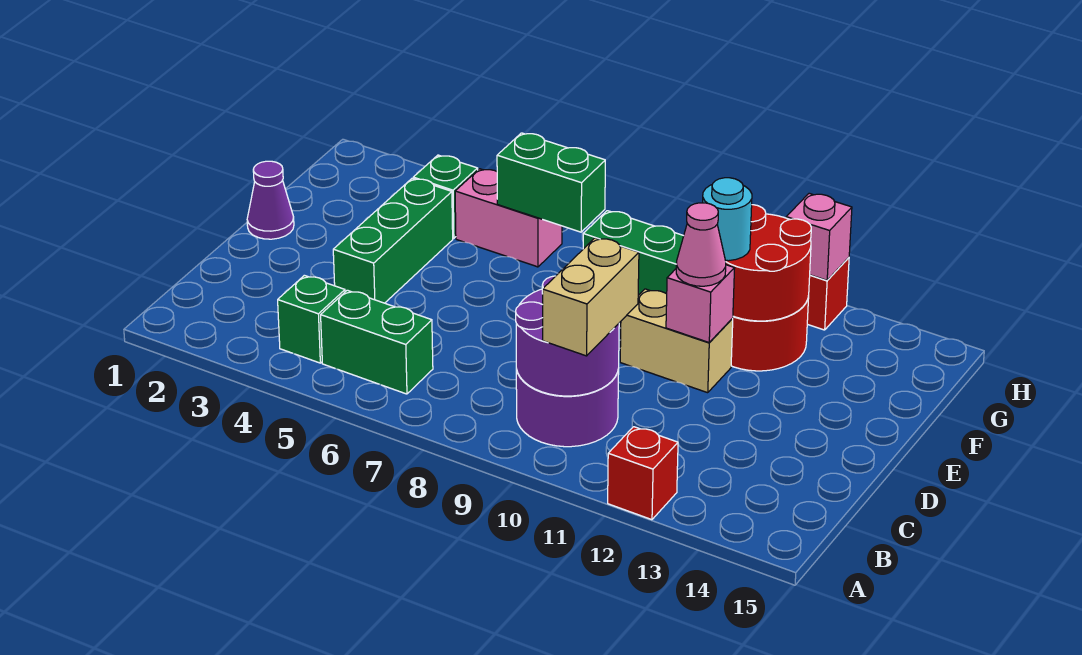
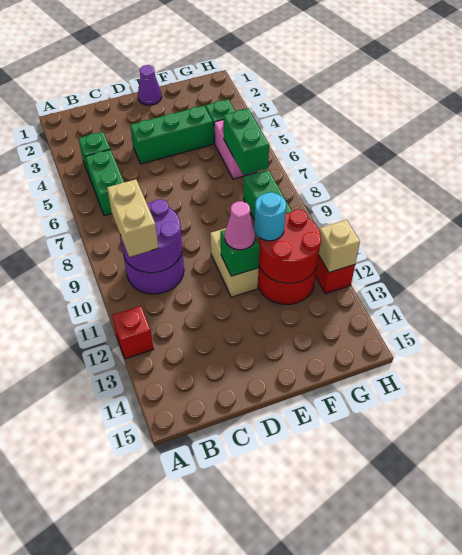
tan brick B10:C10 level 3 -> tan brick B9:B10 level 3
pink brick E11 level 2 -> green brick E11 level 2
pink brick H12 level 2 -> tan brick H12 level 2

